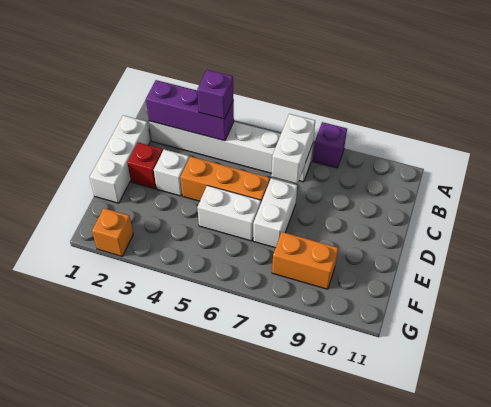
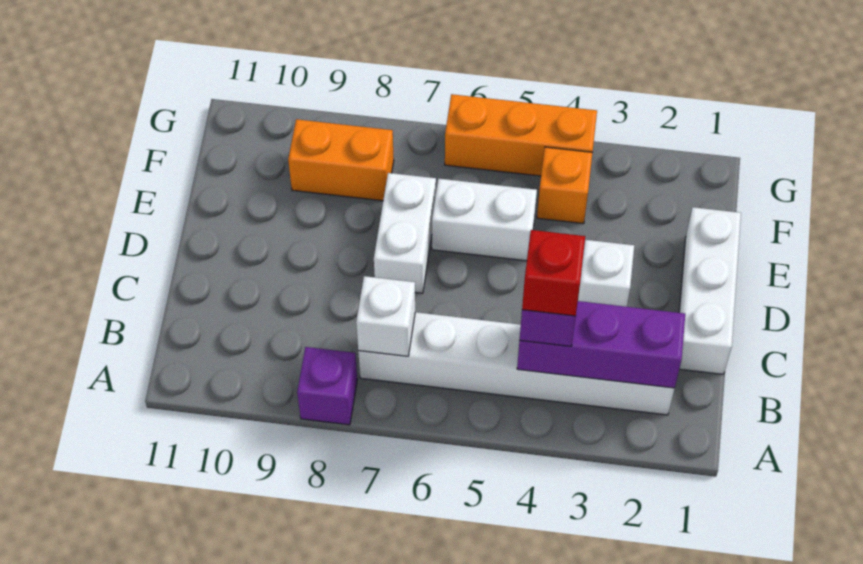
white brick B7:C7 level 2 -> white brick B7 level 2
red brick D2 level 1 -> red brick B4 level 4
orange brick D4:D6 level 1 -> orange brick G4:G6 level 1
orange brick G2 level 1 -> orange brick F4 level 1

